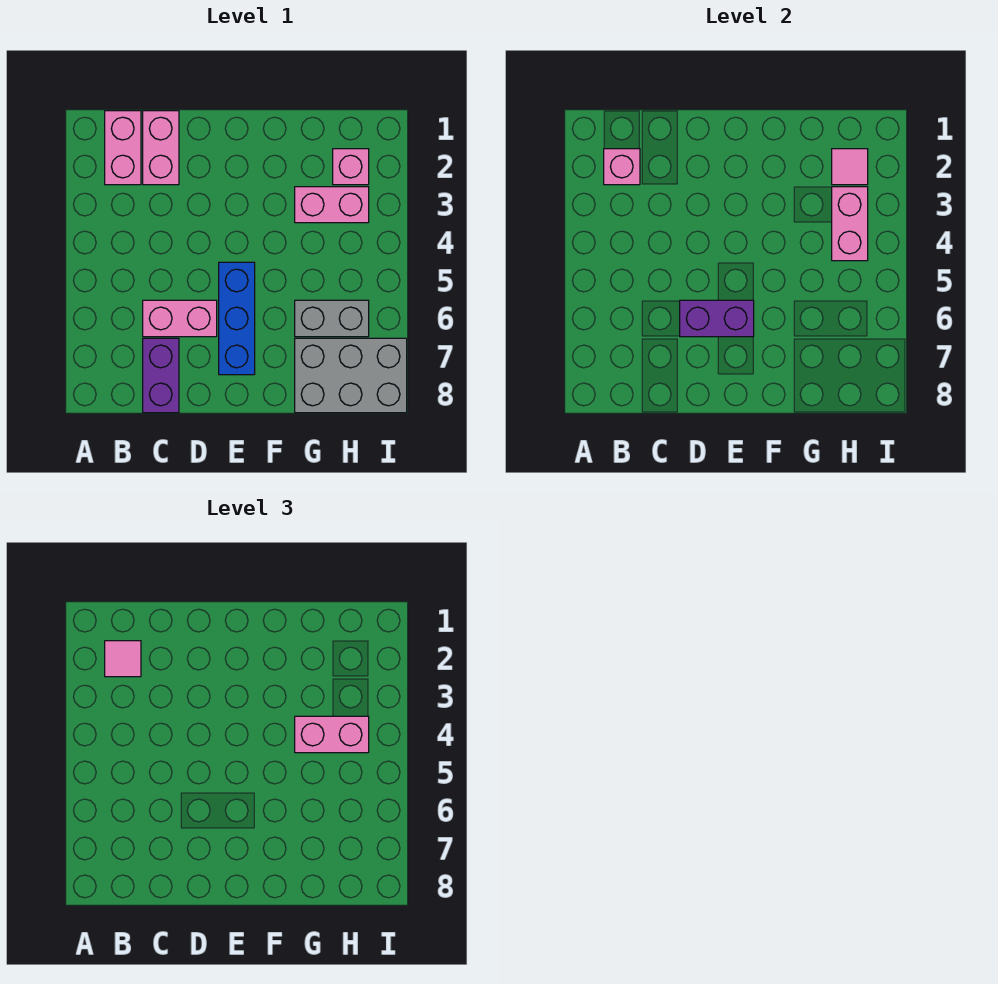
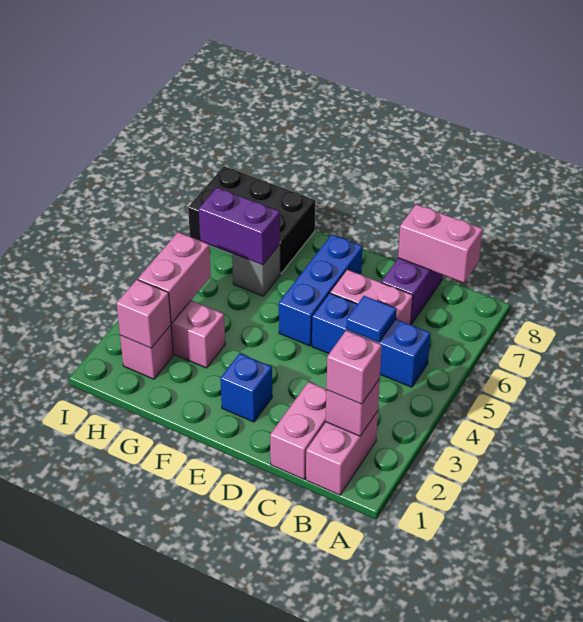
pink tile B2 level 3 -> pink brick B2 level 3
none -> blue brick B5:D5 level 1
none -> blue tile C5 level 2
purple brick D6:E6 level 2 -> purple brick G6:H6 level 2
none -> blue brick E2 level 1
pink brick G4:H4 level 3 -> pink brick B8:C8 level 2
grey brick G6:H6 level 1 -> grey brick G6 level 1
grey brick G7:I8 level 1 -> black brick G7:I8 level 1
pink tile H2 level 2 -> pink brick H2 level 2

